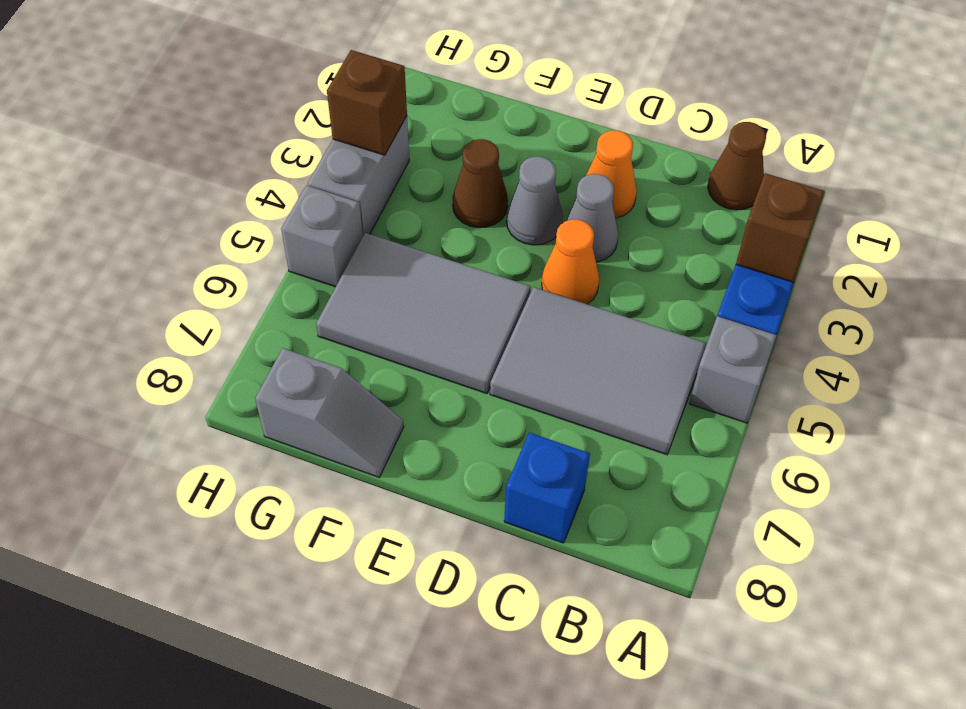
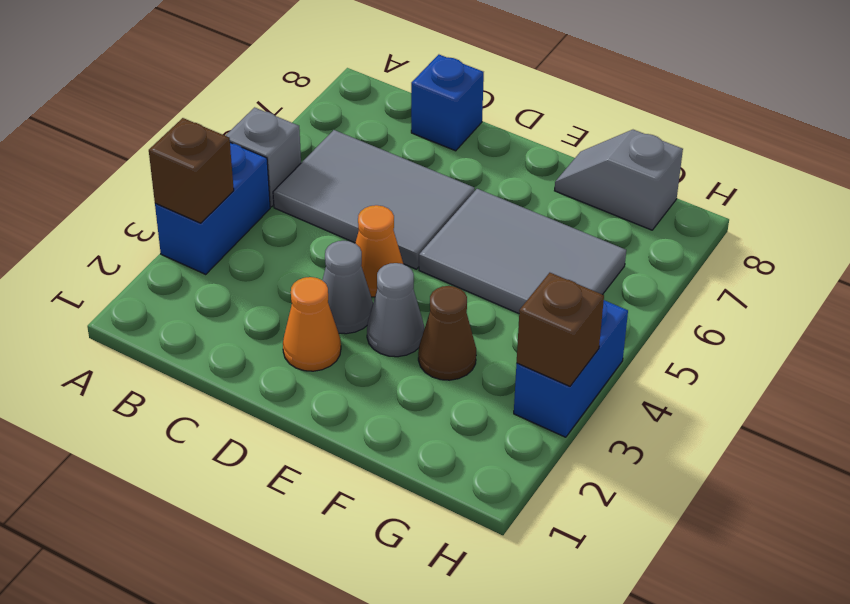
brown cone B1 level 1 -> none
grey brick H3:H4 level 1 -> blue brick H3:H4 level 1
grey brick H5 level 1 -> none

